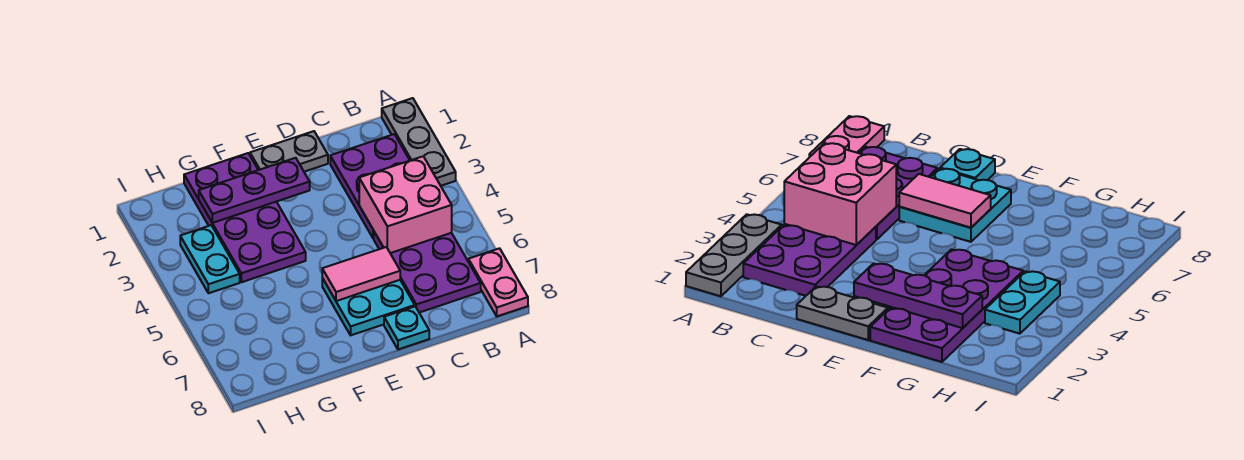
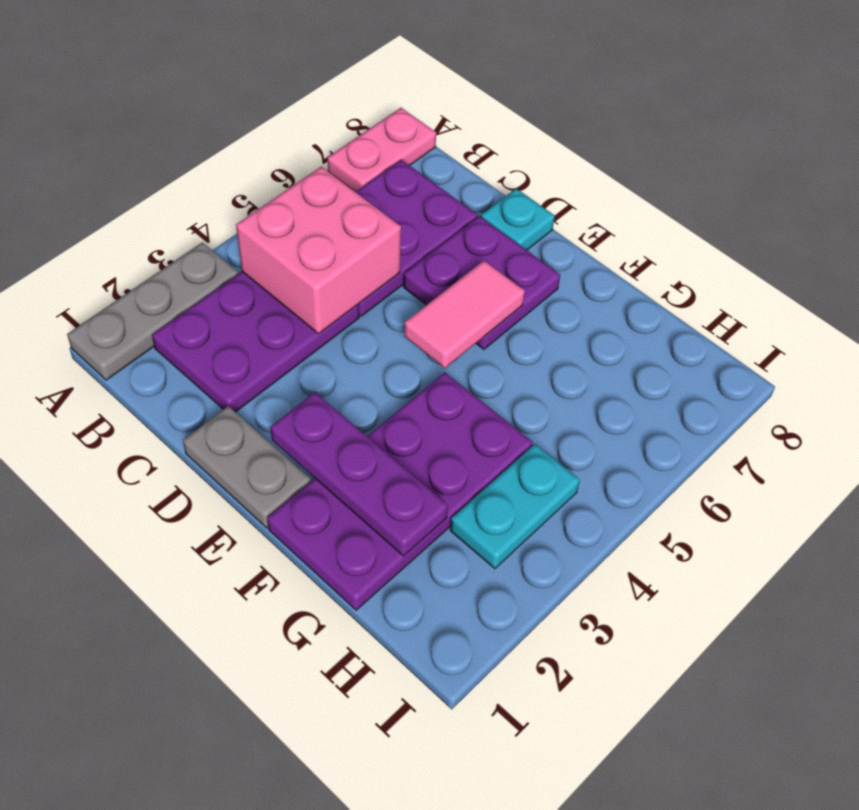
cyan plate D6:E7 level 1 -> purple plate D6:E7 level 1
pink tile D6:E6 level 2 -> pink tile E5:E6 level 2

